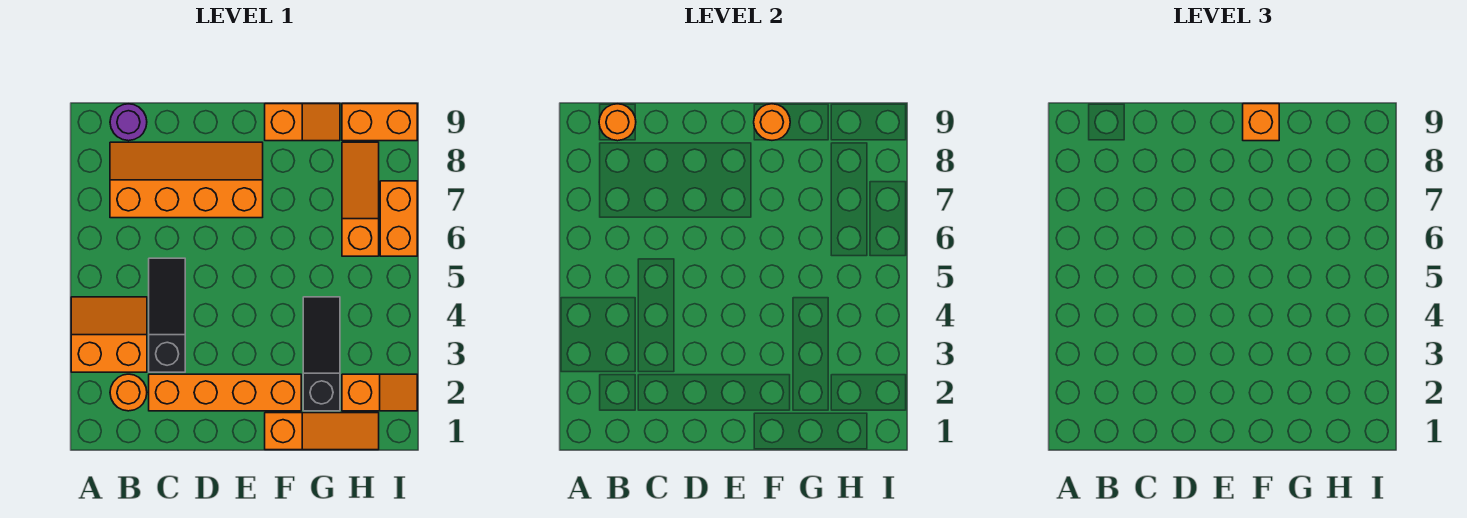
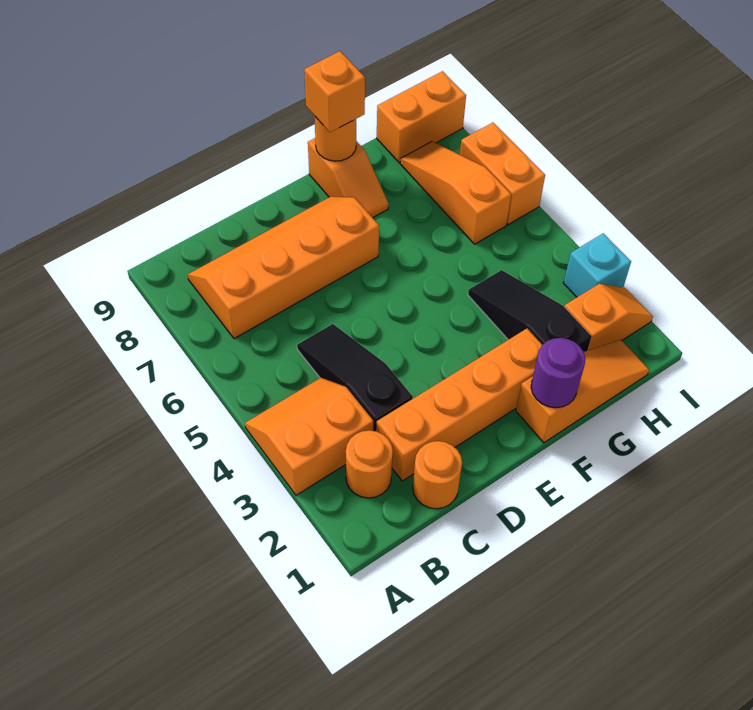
purple round brick B9 level 1 -> purple round brick F1 level 2
orange round brick B9 level 2 -> orange round brick C1 level 1
orange slope F9:G9 level 1 top F -> orange slope F8:F9 level 1 top 9
none -> cyan brick I3 level 1

